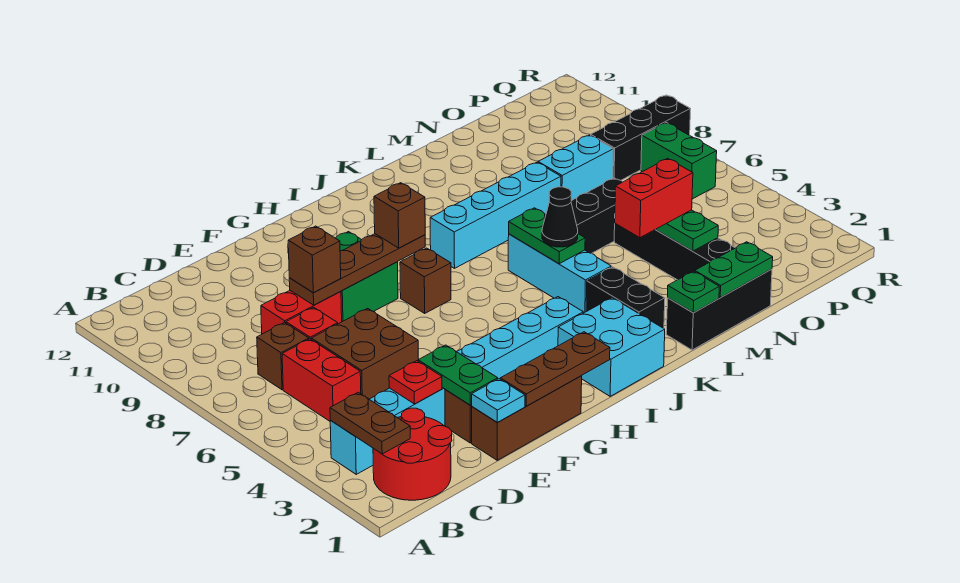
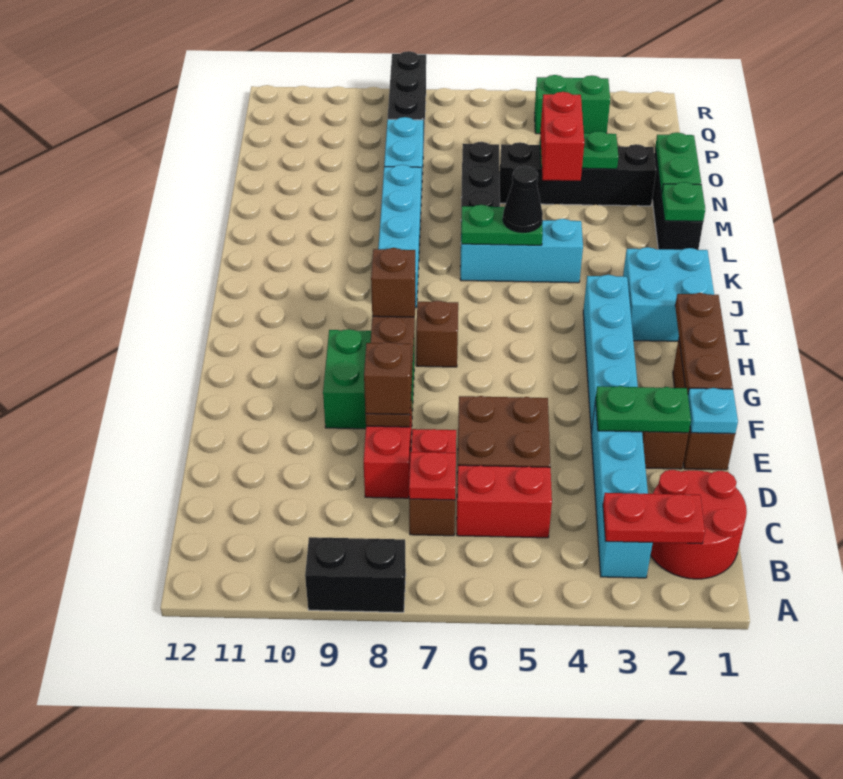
brown plate B2:B3 level 2 -> red plate B2:B3 level 2
red plate D3 level 2 -> red plate C7 level 2
black brick K2:K3 level 1 -> black brick A8:A9 level 1
green brick Q6:Q7 level 1 -> green brick Q3:Q4 level 1

